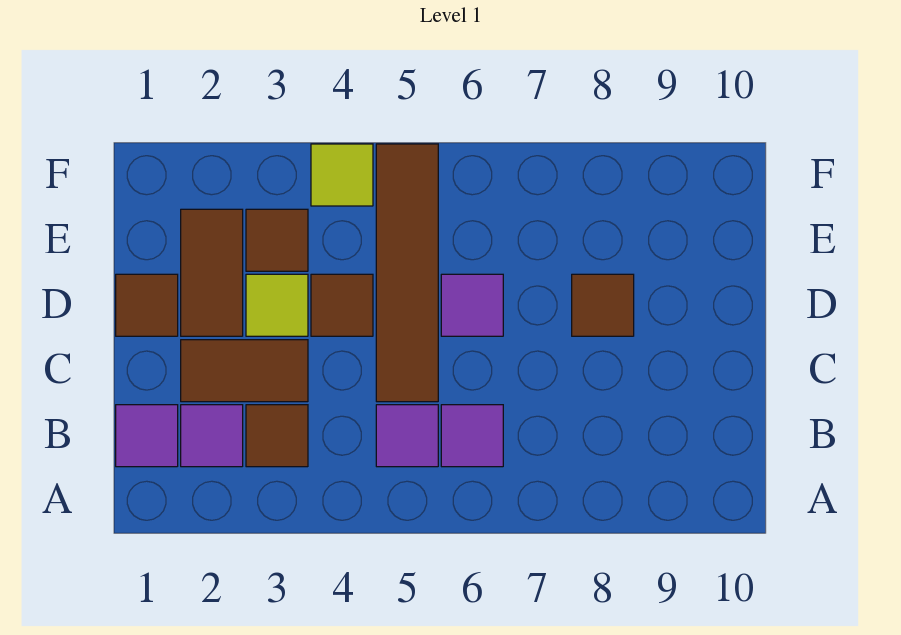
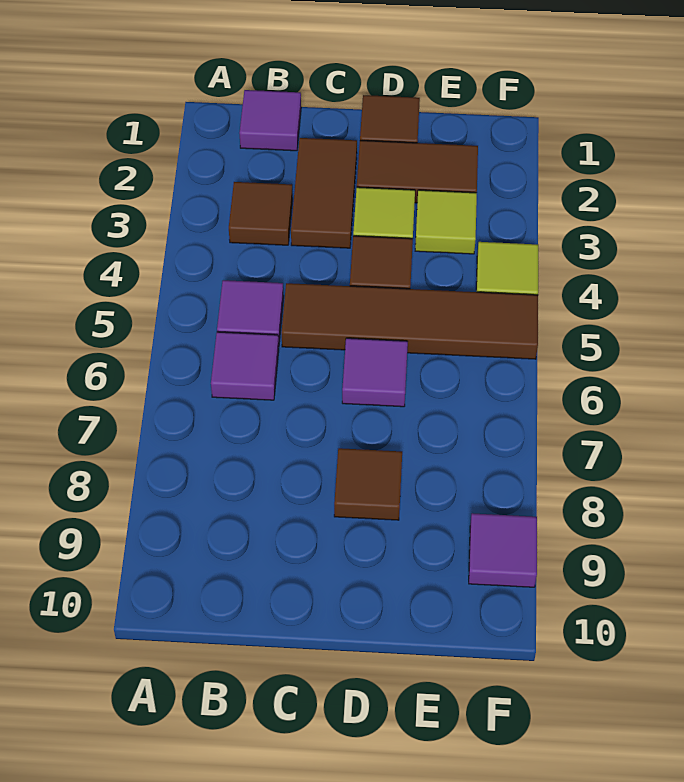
purple tile B2 level 1 -> purple tile F9 level 1
brown tile E3 level 1 -> lime tile E3 level 1

